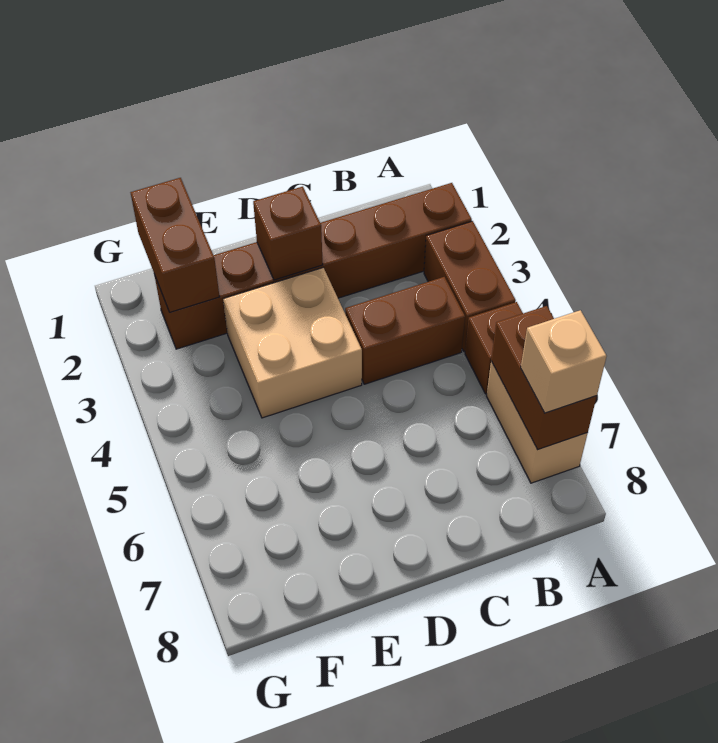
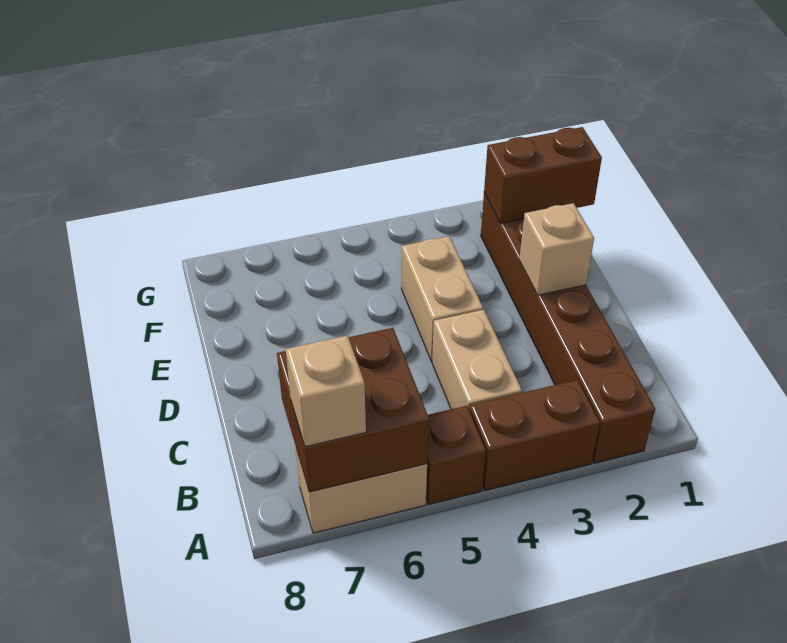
brown brick A6:A7 level 2 -> brown brick A6:B7 level 2
brown brick B4:C4 level 1 -> tan brick B4:C4 level 1
brown brick D2 level 2 -> tan brick D2 level 2
tan brick D3:E4 level 1 -> tan brick D4:E4 level 1

